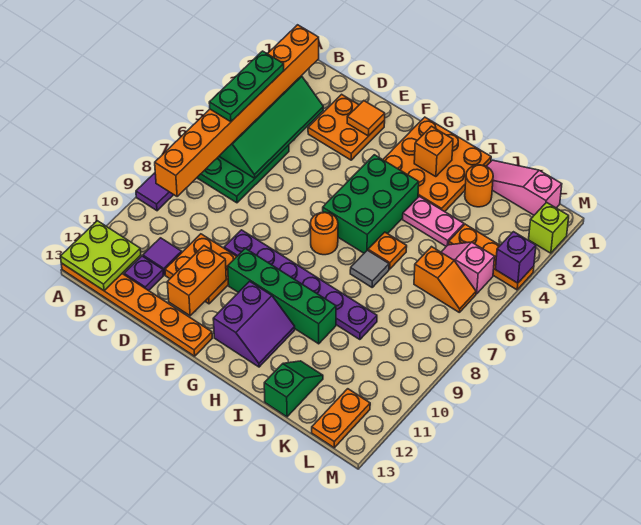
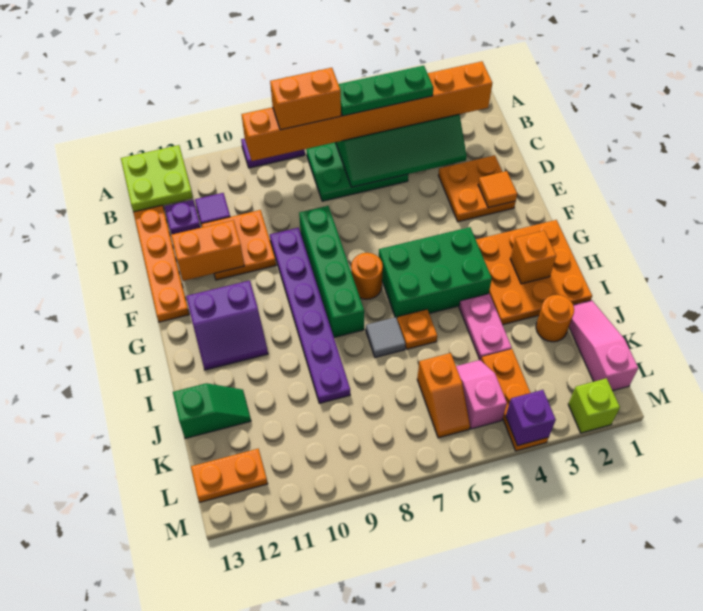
none -> orange brick B7:B8 level 4
green brick F10:I10 level 1 -> green brick E8:H8 level 1

